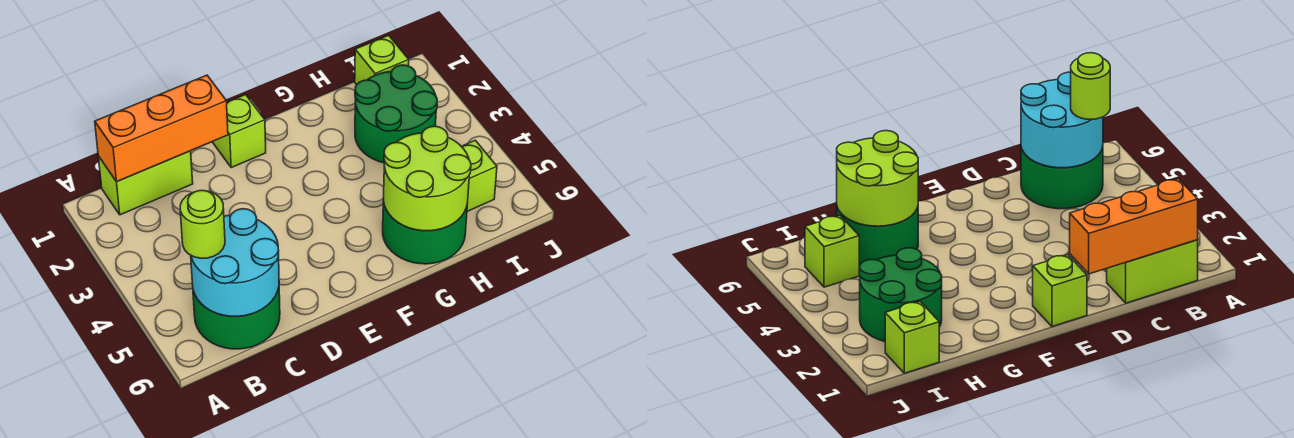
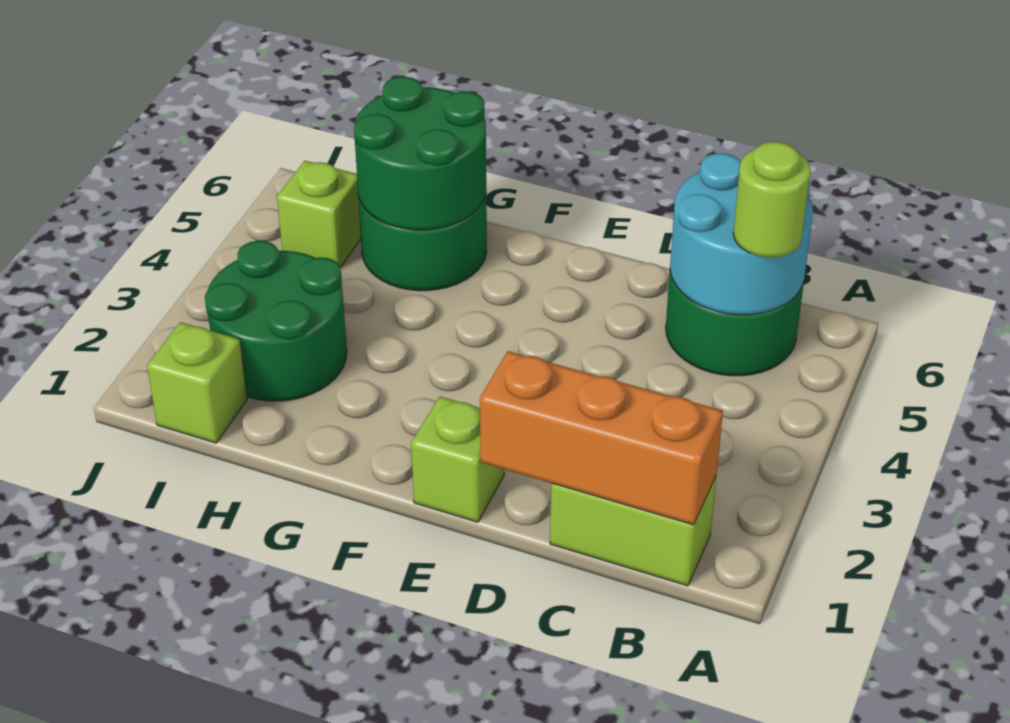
lime round brick G5:H6 level 2 -> green round brick G5:H6 level 2

